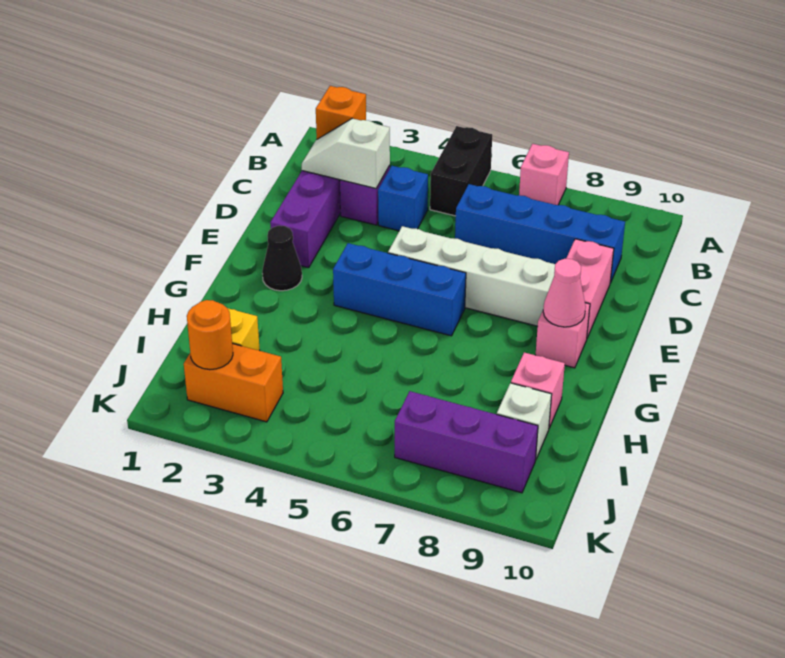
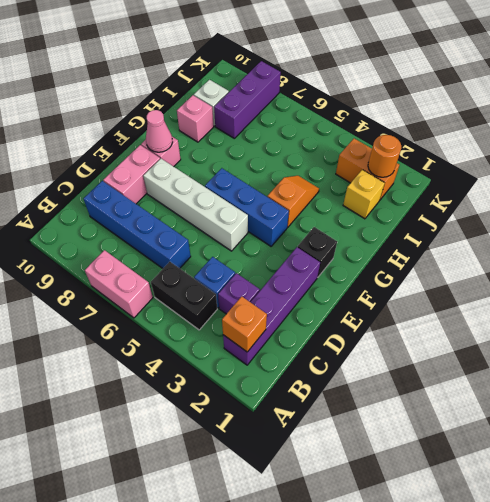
black brick A5:B5 level 1 -> black brick B4:B5 level 1
pink brick A7 level 1 -> pink brick A6:A7 level 1
white slope C2:C3 level 2 top 3 -> none
black cone F2 level 1 -> black brick F2 level 1
none -> orange slope G4:H4 level 1 top G
purple brick J7:J9 level 1 -> purple brick I8:K8 level 1

